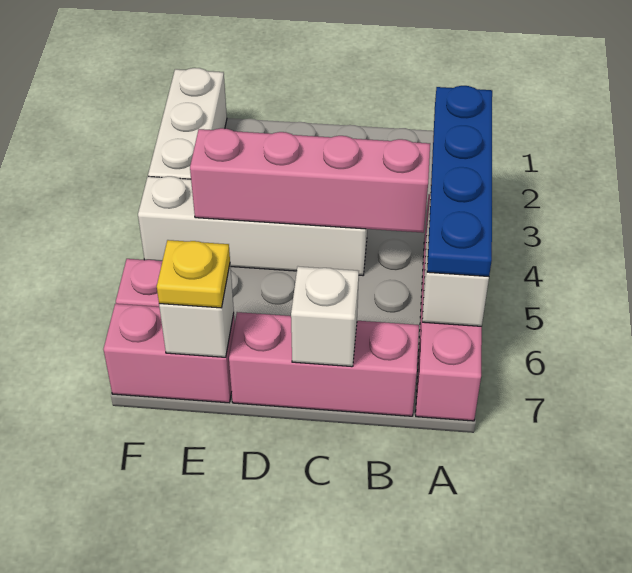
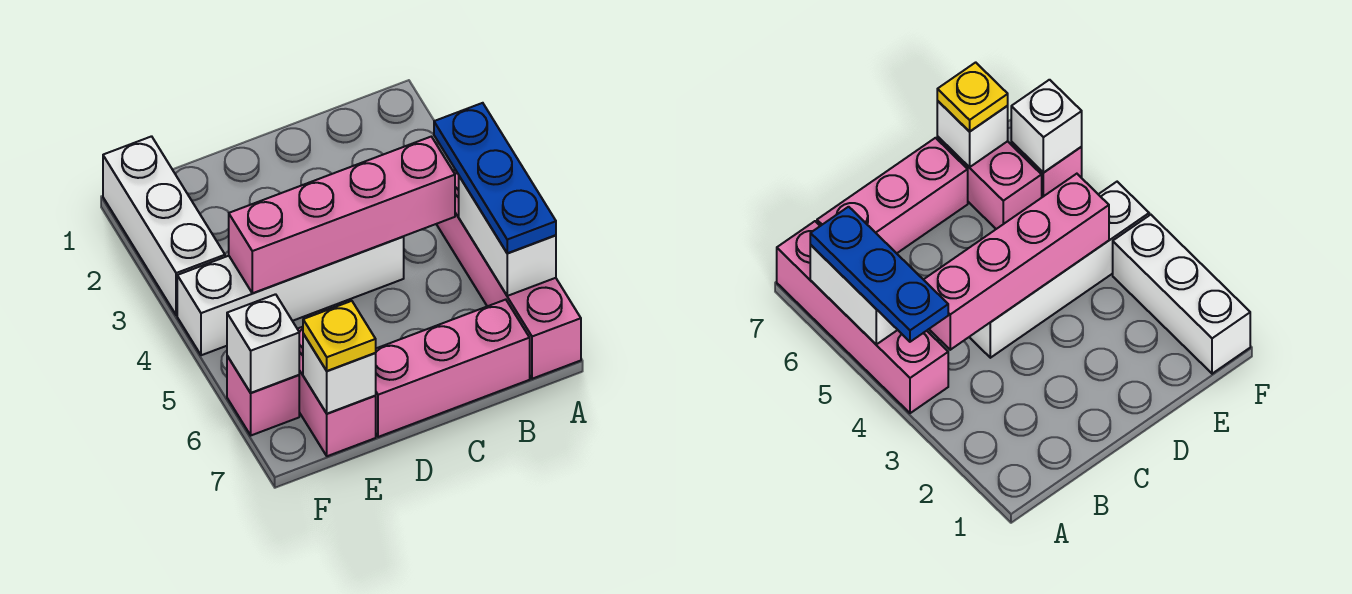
blue plate A3:A6 level 3 -> blue plate A4:A6 level 3
white brick C7 level 2 -> white brick F6 level 2
pink brick E7:F7 level 1 -> pink brick E6:E7 level 1

